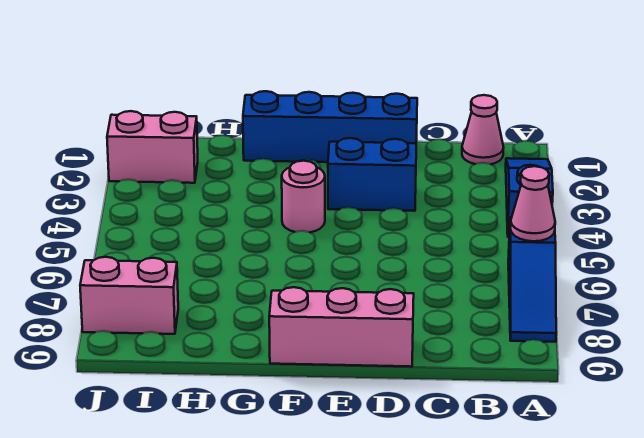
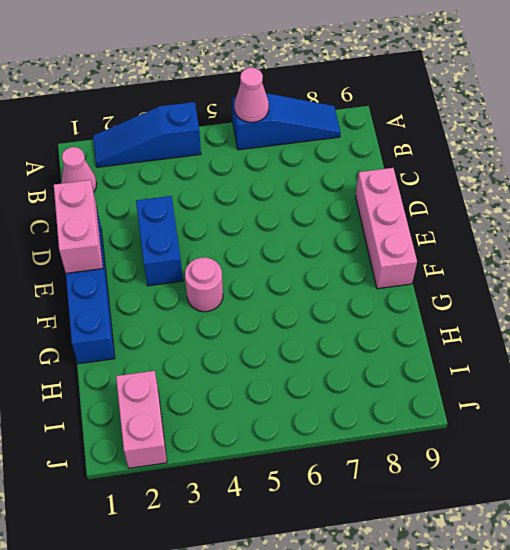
pink brick I8:J8 level 1 -> pink brick D1:E1 level 2

